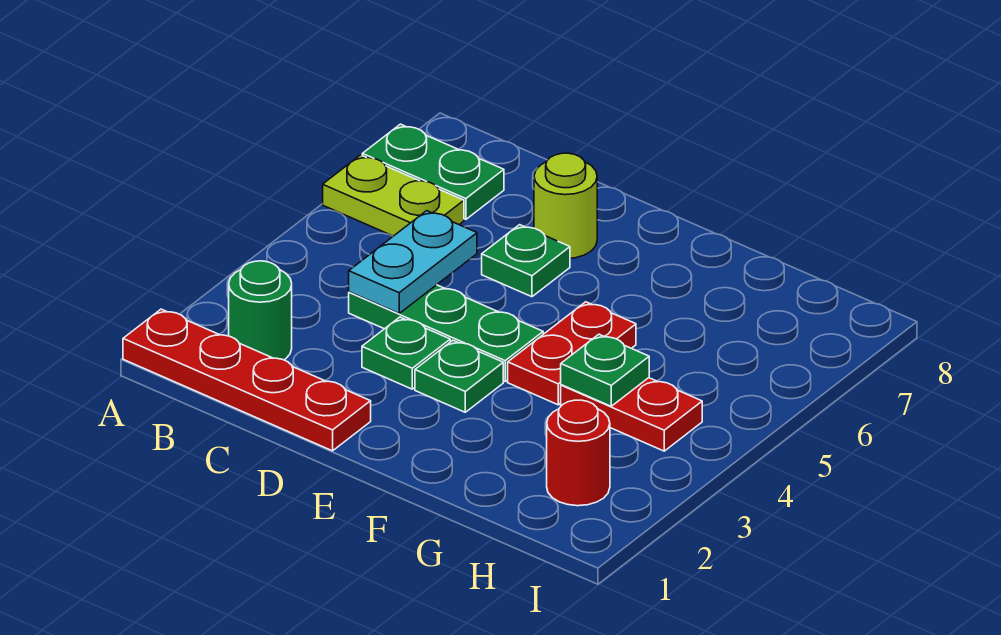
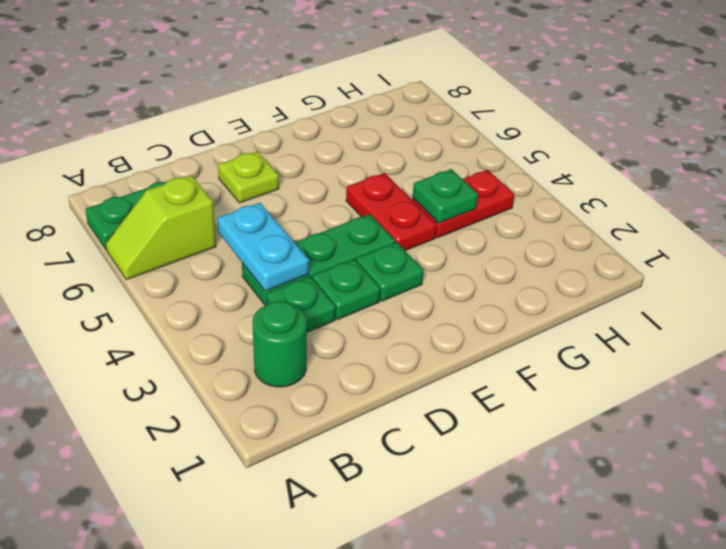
red plate A1:D1 level 1 -> none
lime plate A6:B6 level 1 -> lime slope A6:B6 level 1 top B
green plate D6 level 1 -> green plate C3 level 1
lime round brick D7 level 1 -> lime plate D7 level 1
red round brick H2 level 1 -> none

